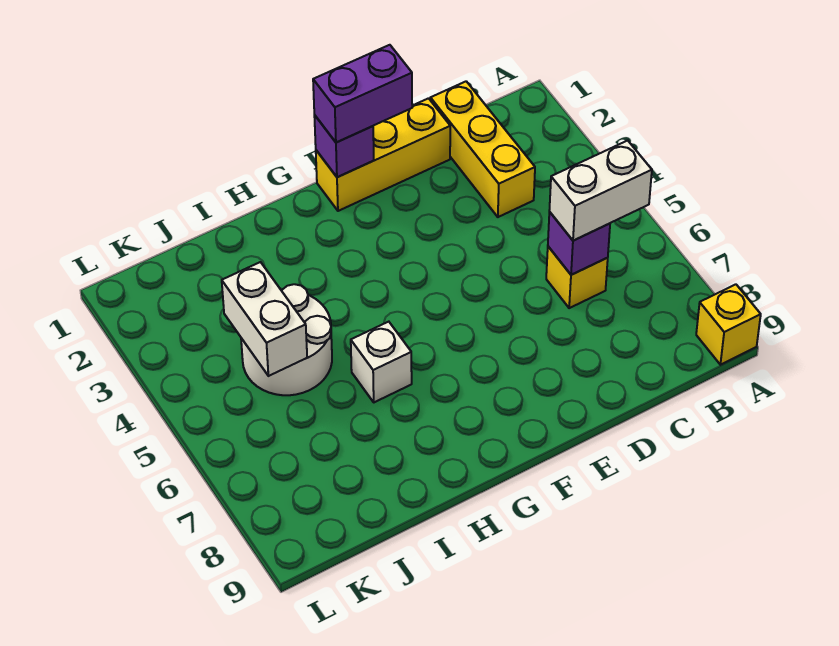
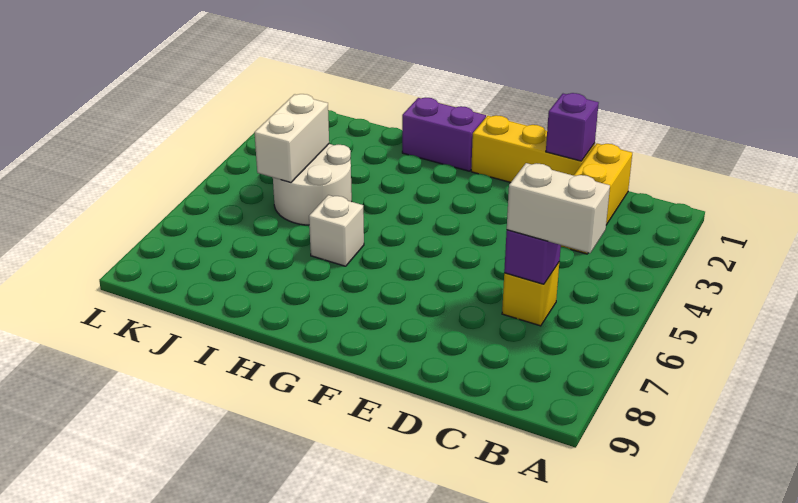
yellow brick A9 level 1 -> none
purple brick E1:F1 level 3 -> purple brick G1:H1 level 1
purple brick F1 level 2 -> purple brick D1 level 2

